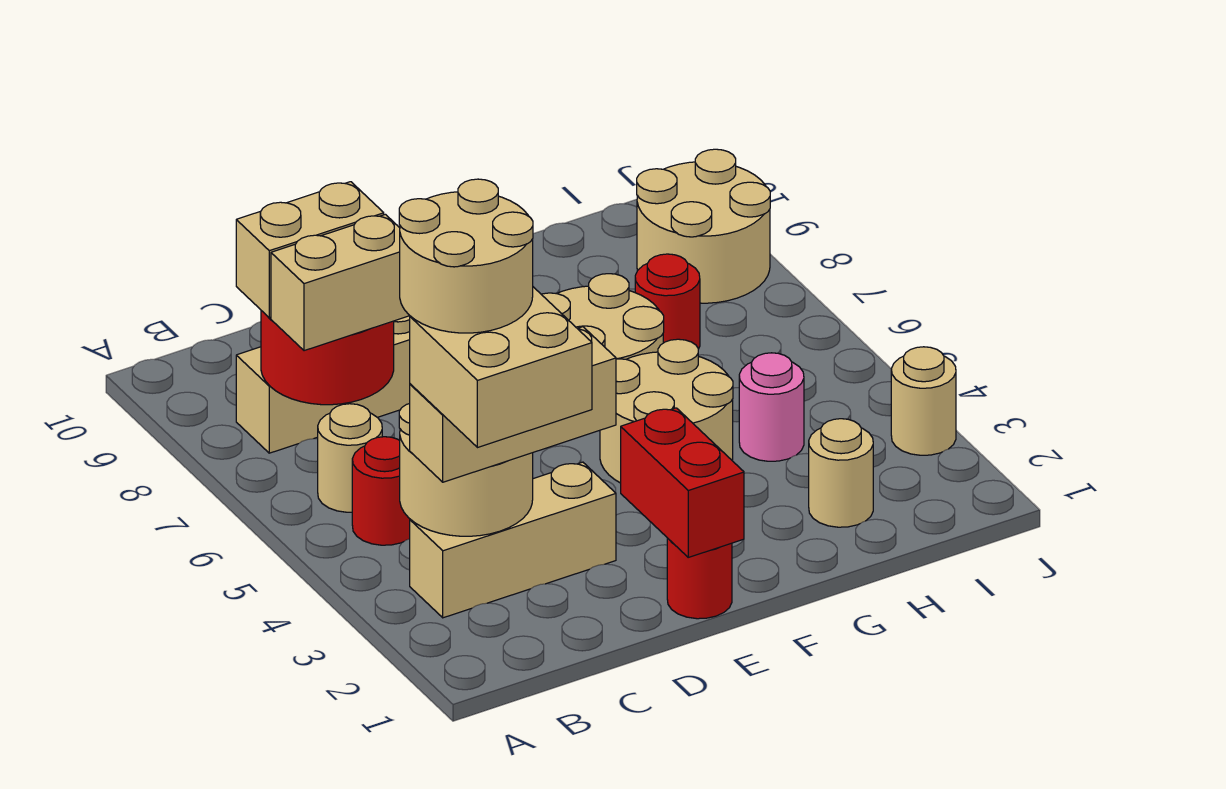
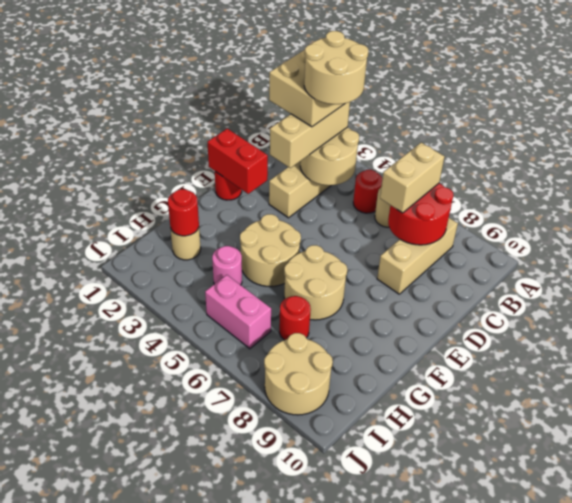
tan brick B8:C8 level 3 -> none
none -> red round brick H2 level 2
none -> pink brick I5:I6 level 1
tan round brick J3 level 1 -> none

